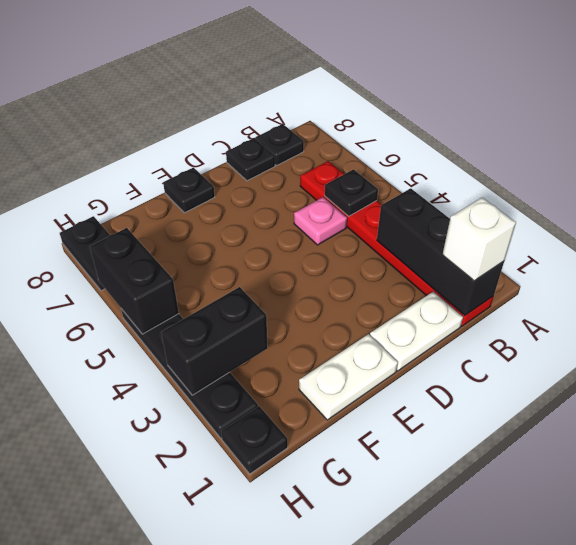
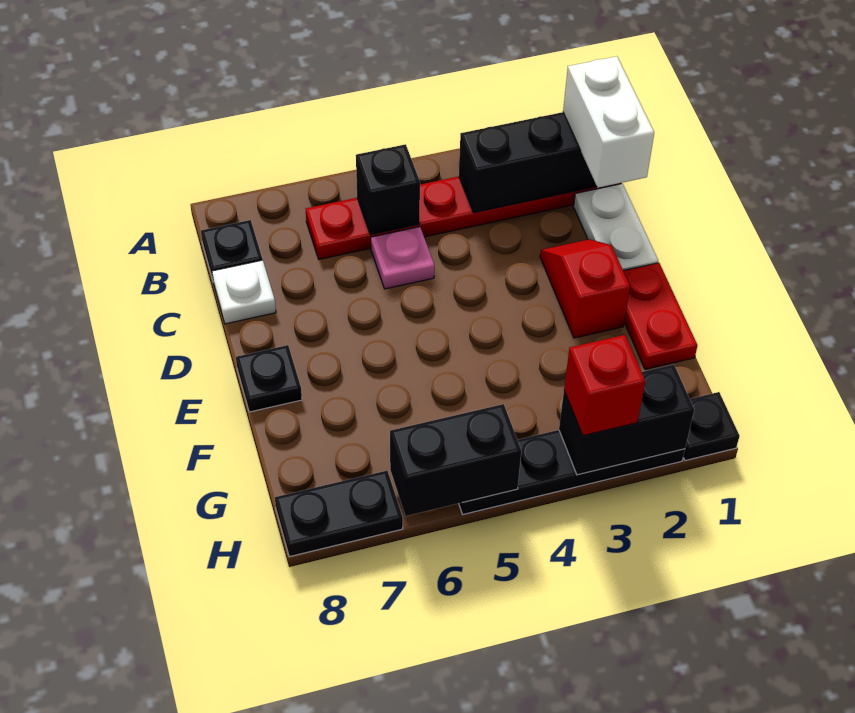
white brick B1 level 3 -> white brick B1:C1 level 3
black plate B5 level 2 -> black brick B5 level 2
black plate C8 level 1 -> white plate C8 level 1
none -> red slope D2:E2 level 1 top E
white plate E1:F1 level 1 -> red plate E1:F1 level 1
black brick G3:H3 level 2 -> black brick H2:H3 level 2
none -> red brick H3 level 3

